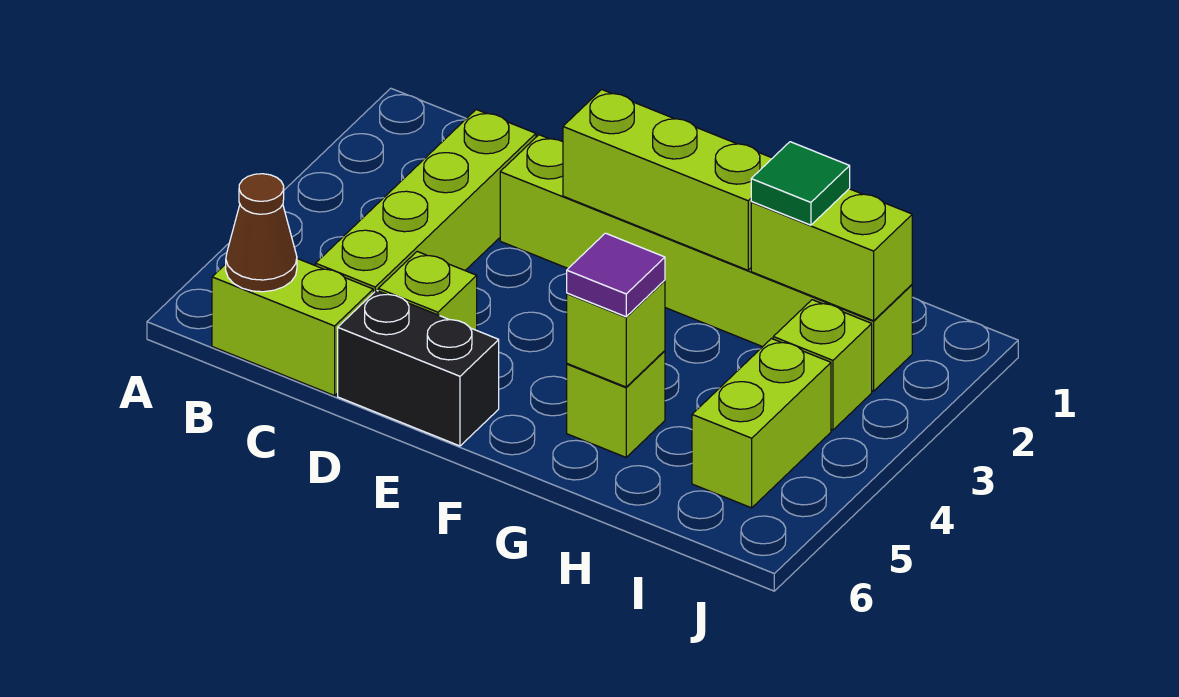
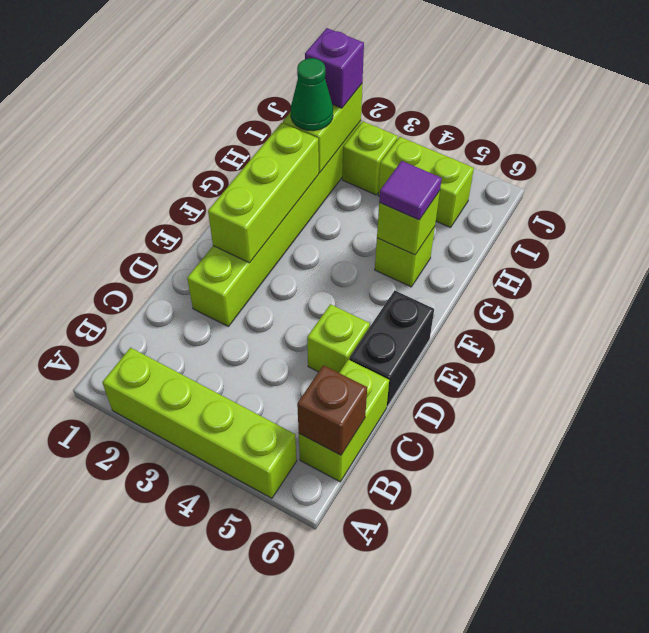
brown cone B6 level 2 -> brown brick B6 level 2
lime brick C2:C5 level 1 -> lime brick A2:A5 level 1
green tile H2 level 3 -> green cone H2 level 3
none -> purple brick I2 level 3

